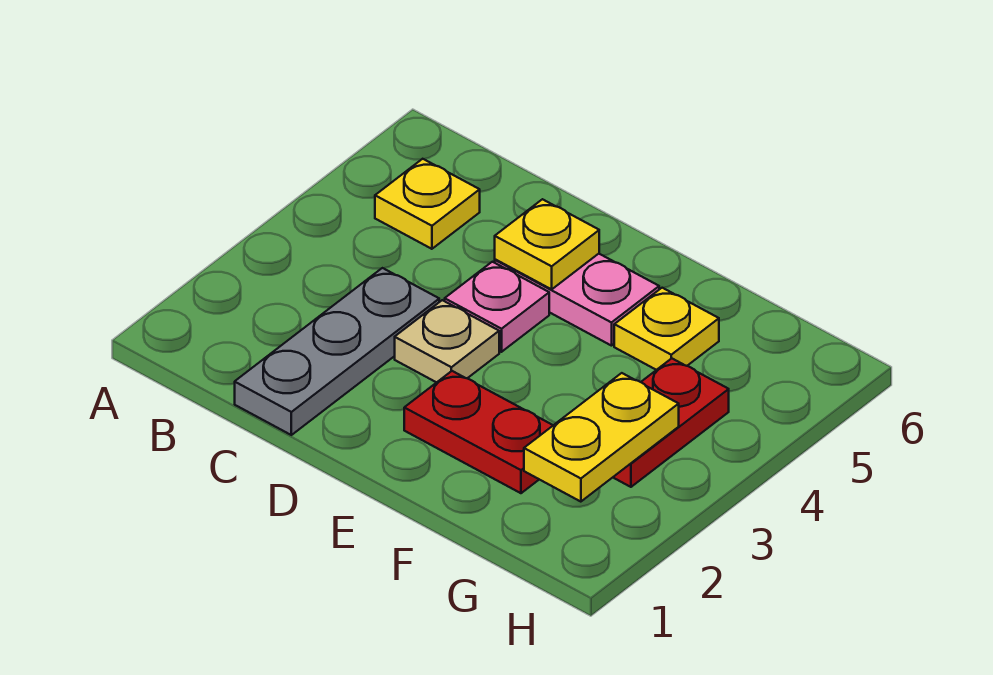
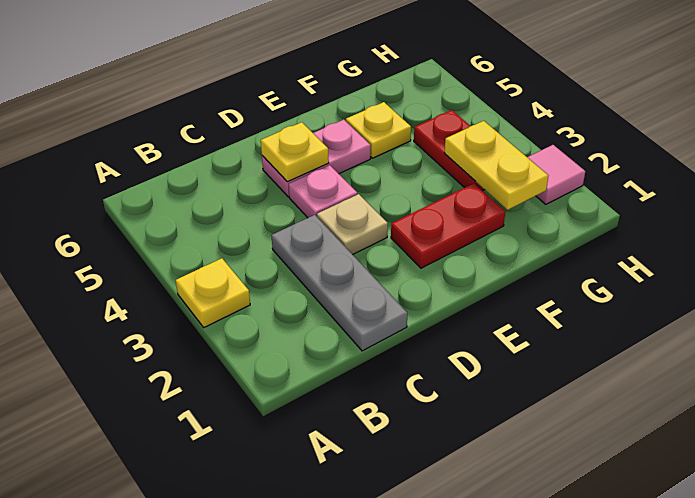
yellow plate B5 level 1 -> yellow plate A3 level 1
none -> pink tile H2 level 1

